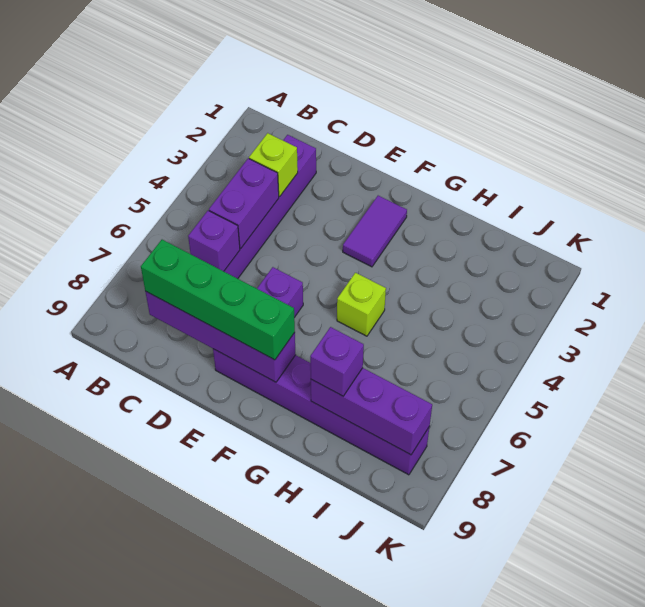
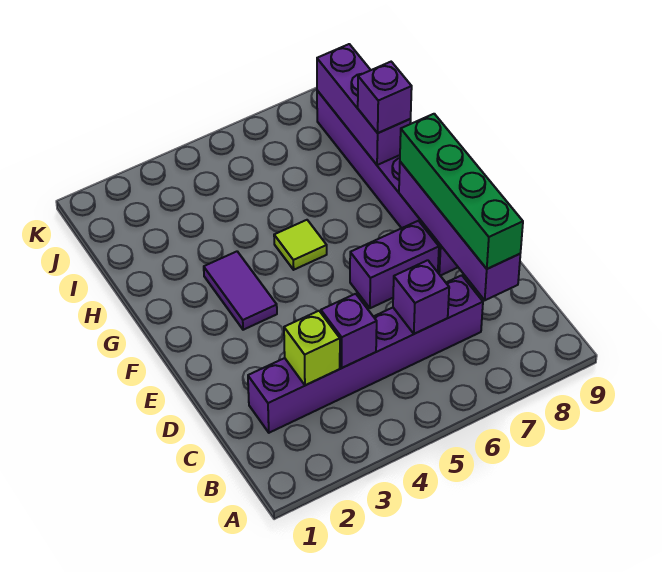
purple brick C4:C5 level 2 -> purple brick C4 level 2
purple tile F2:F3 level 1 -> purple tile F3:G3 level 1
lime brick G5 level 1 -> lime tile G5 level 1

